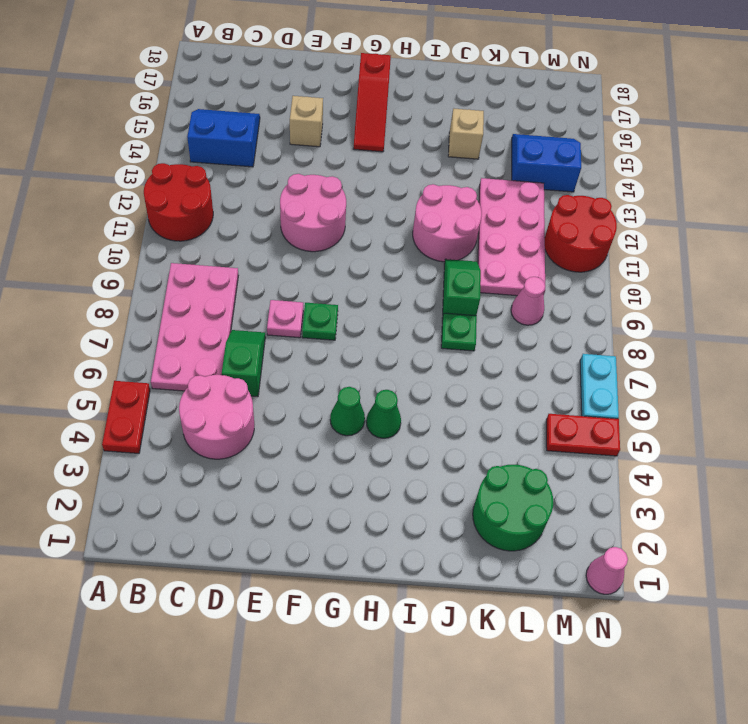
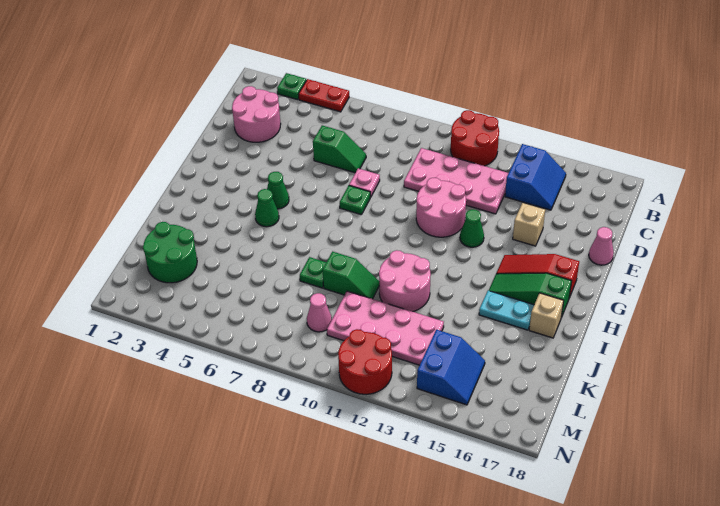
none -> green plate A3 level 1
pink plate B6:C9 level 1 -> pink plate C10:D13 level 1
pink round brick C4:D5 level 1 -> pink round brick C2:D3 level 1
none -> green cone F13 level 1
none -> green slope H15:H17 level 1 top 17
tan brick J15 level 1 -> tan brick I17 level 1
red plate M5:N5 level 1 -> none
pink cone N1 level 1 -> pink cone E18 level 1
cyan plate N6:N7 level 1 -> cyan plate I15:I16 level 1

